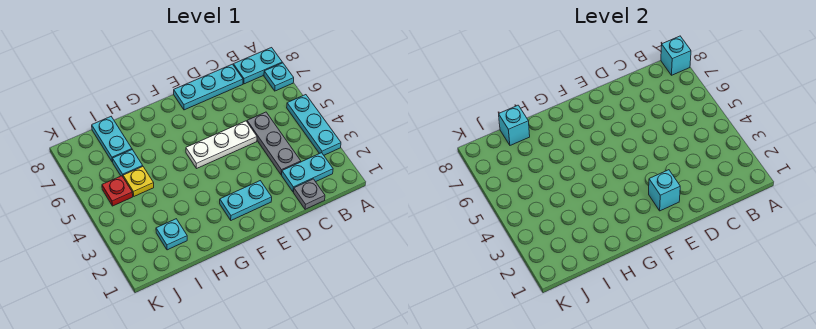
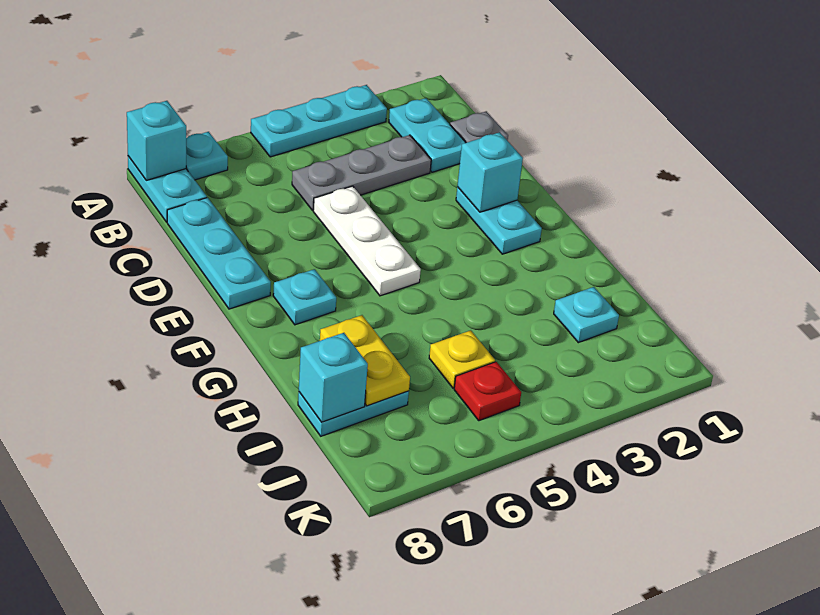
none -> yellow plate H7:I7 level 2
cyan plate I6 level 1 -> cyan plate F7 level 1

